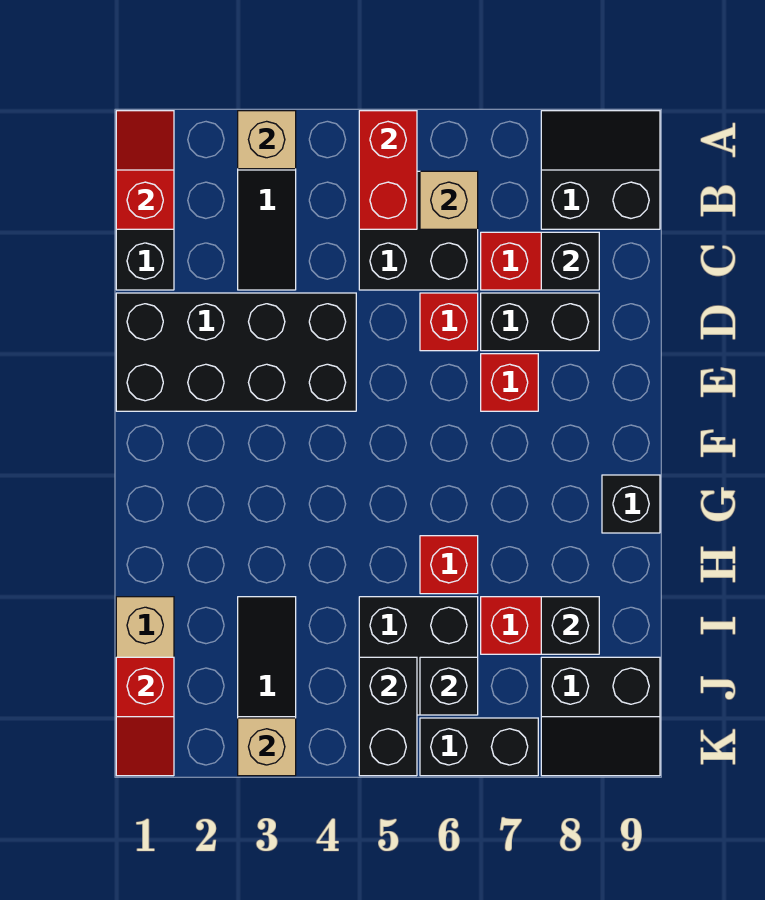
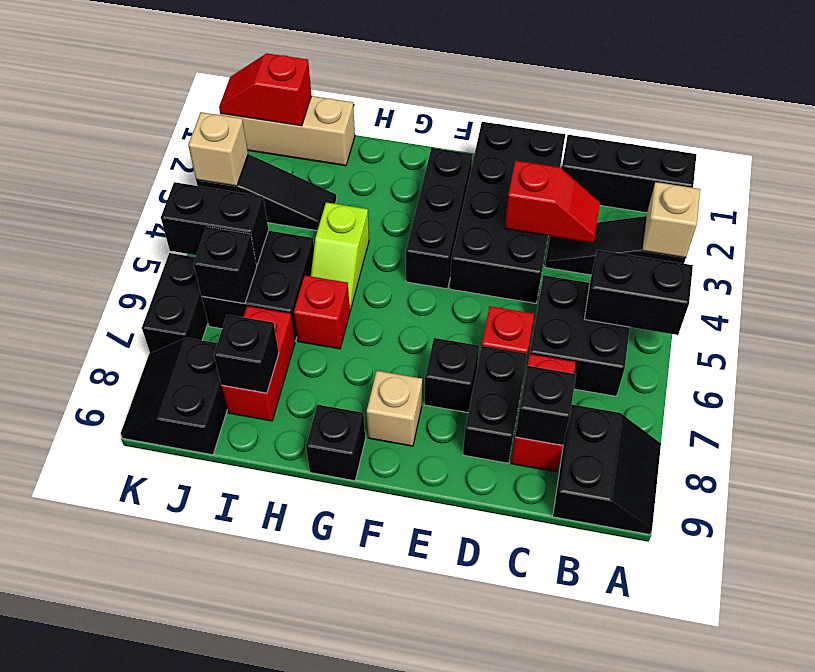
red slope A1:B1 level 2 top B -> red slope C3:D3 level 2 top D
red brick A5:B5 level 2 -> black brick A5:B5 level 2
tan brick B6 level 2 -> tan brick F8 level 1
red brick E7 level 1 -> black brick E7 level 1
none -> black brick F2:F4 level 1
none -> lime slope H4:H5 level 1 top 4

